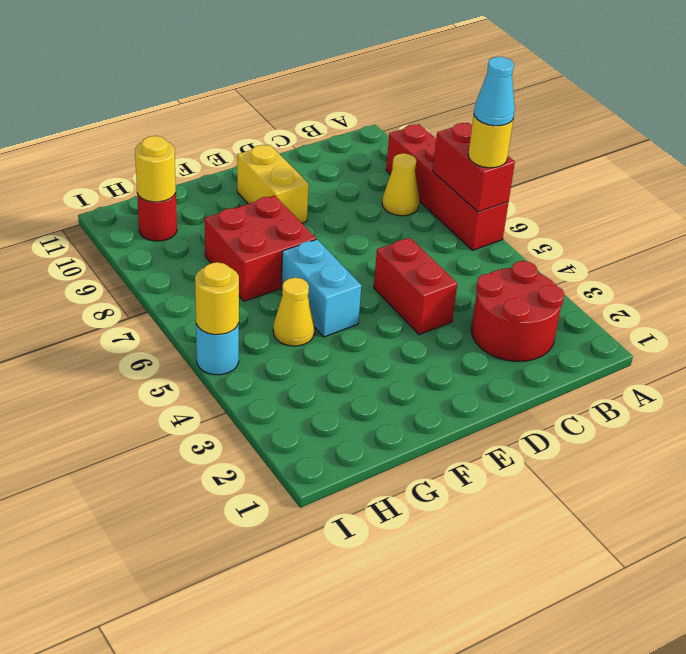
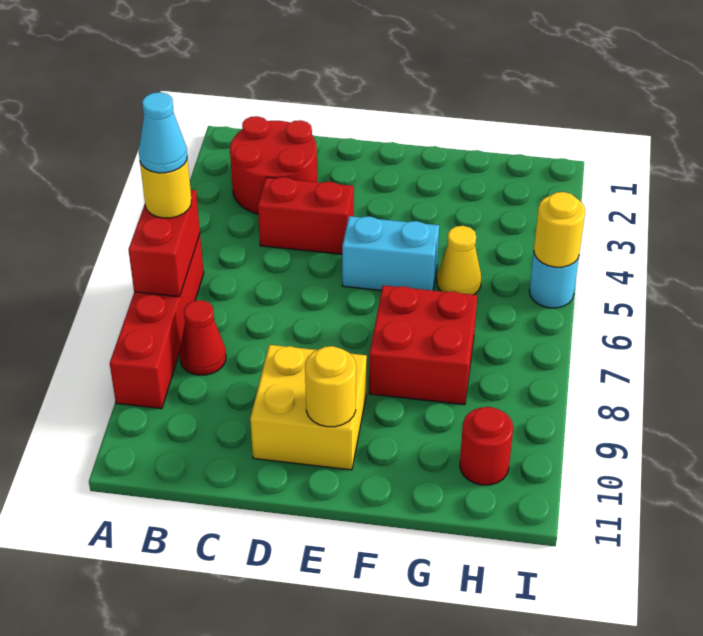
yellow cone B8 level 1 -> red cone B8 level 1
red brick D4:D5 level 1 -> red brick C4:D4 level 1
yellow brick E9:E10 level 1 -> yellow brick D9:E10 level 1
cyan brick F5:F6 level 1 -> cyan brick E5:F5 level 1
yellow round brick H10 level 2 -> yellow round brick E10 level 2

